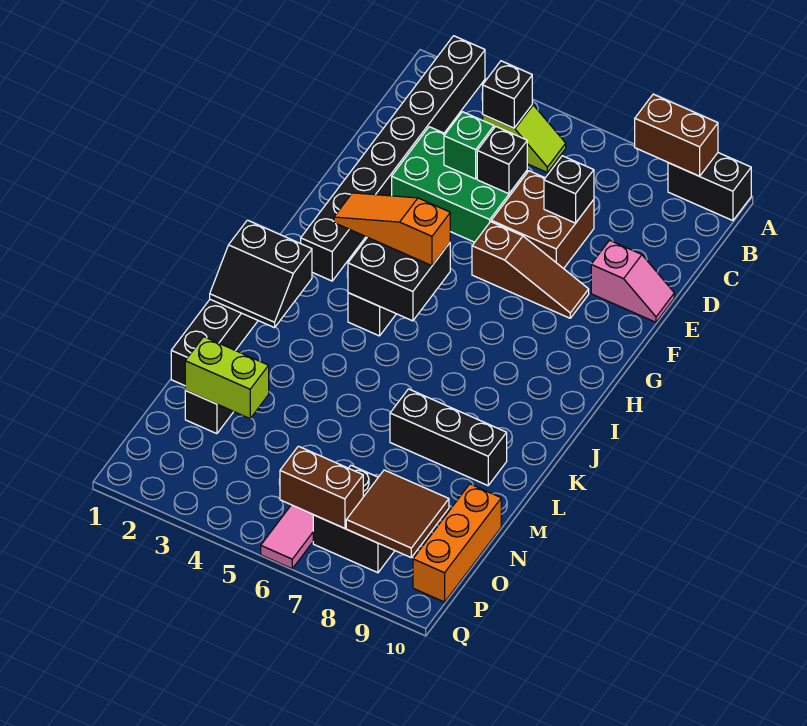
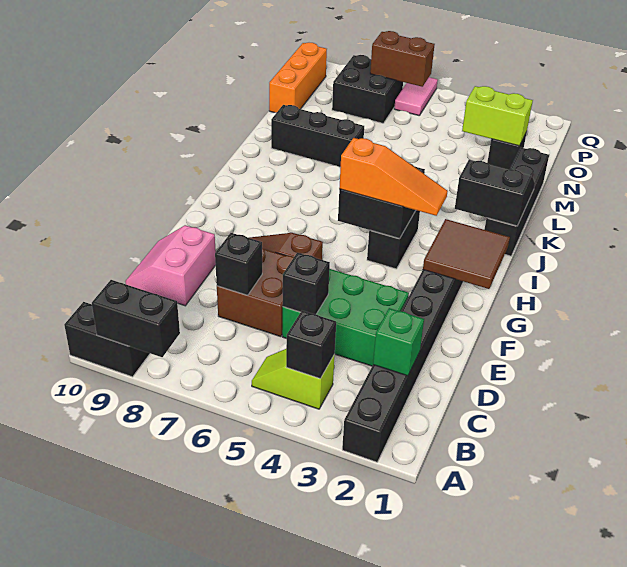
brown brick A8:A9 level 2 -> black brick A8:A9 level 2
green brick D4 level 2 -> green brick C2 level 2
pink slope E9:E10 level 1 top 9 -> pink slope D9:E10 level 1 top 9
brown tile O8:P9 level 2 -> brown tile G1:H2 level 2

